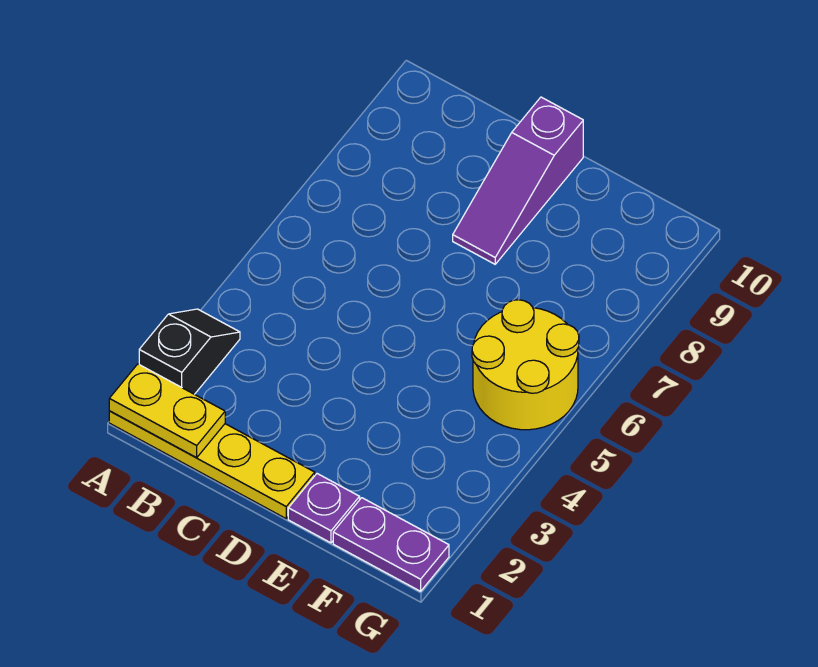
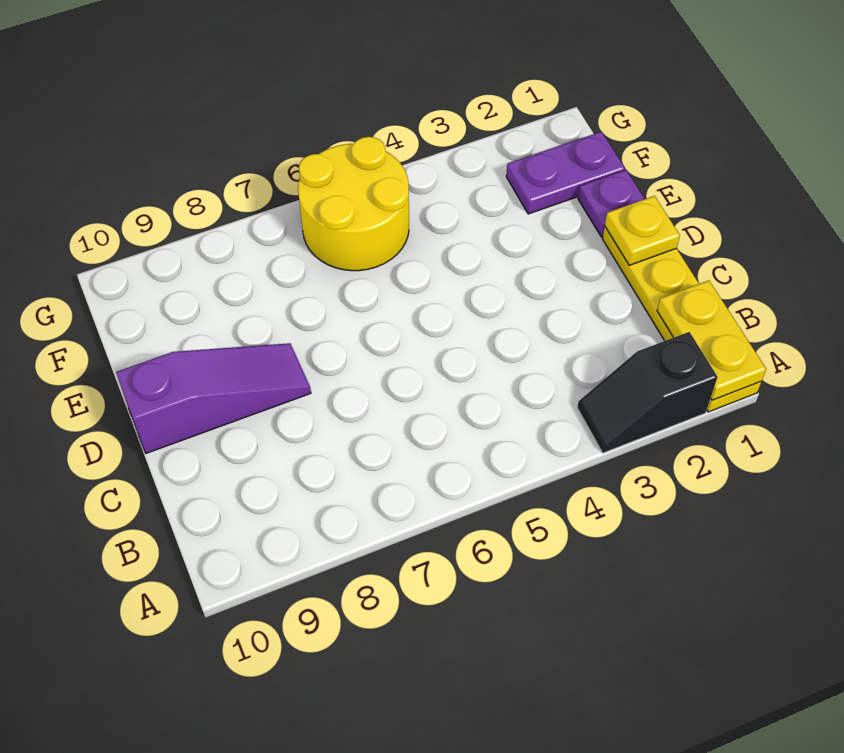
none -> yellow plate D1 level 2
purple plate F1:G1 level 1 -> purple plate F1:F2 level 1

